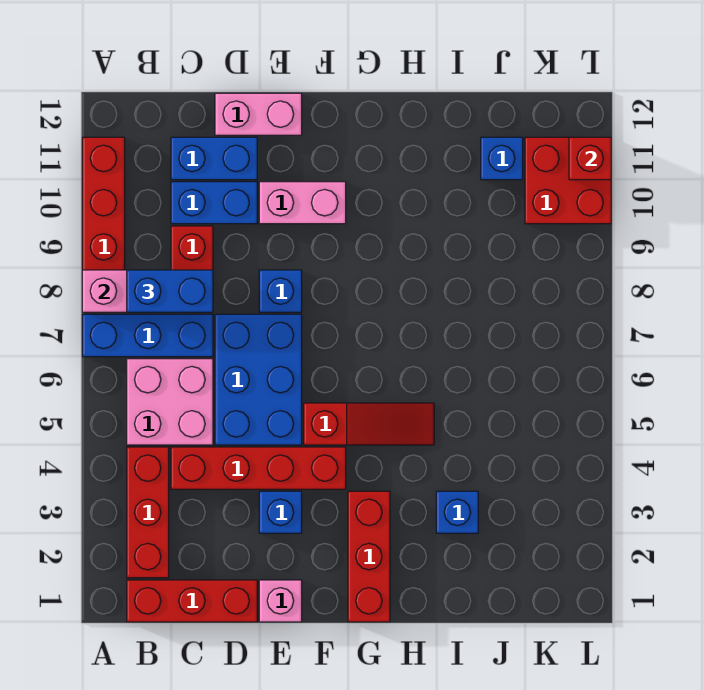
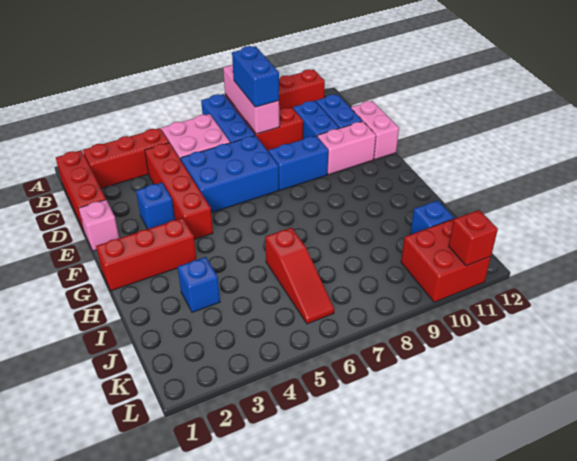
blue brick E8 level 1 -> blue brick E8:E9 level 1
pink brick E10:F10 level 1 -> pink brick E10:E11 level 1
red slope F5:H5 level 1 top F -> red slope I6:K6 level 1 top I

